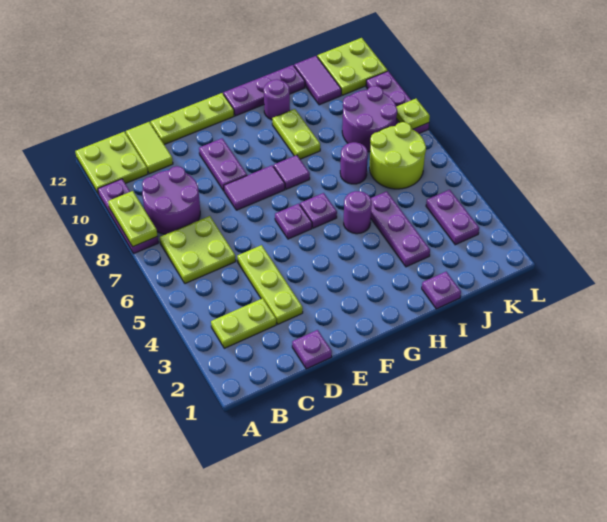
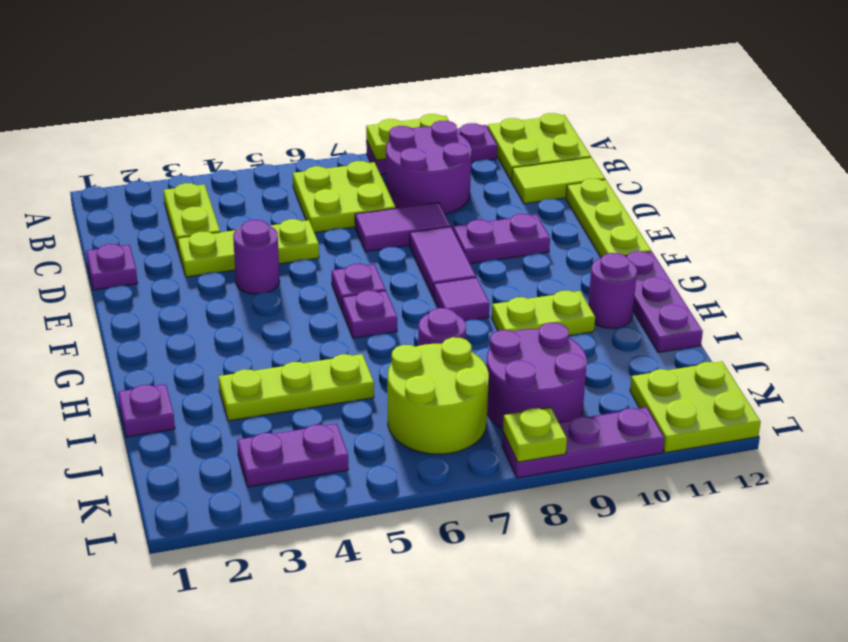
purple round brick H5 level 1 -> purple round brick E4 level 1
purple plate I3:I5 level 1 -> lime plate I3:I5 level 1
purple tile J11:J12 level 1 -> purple tile D7:D8 level 1

